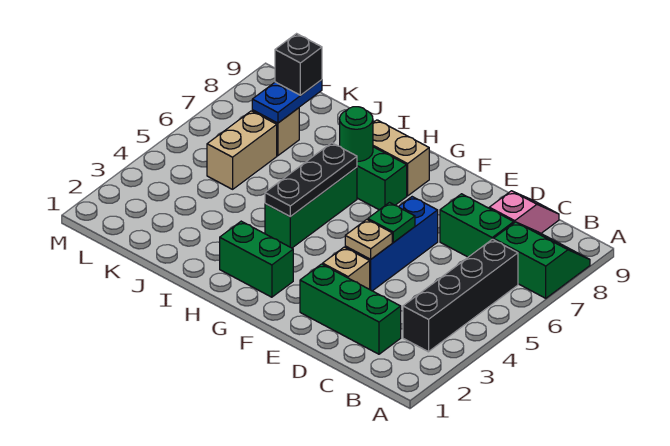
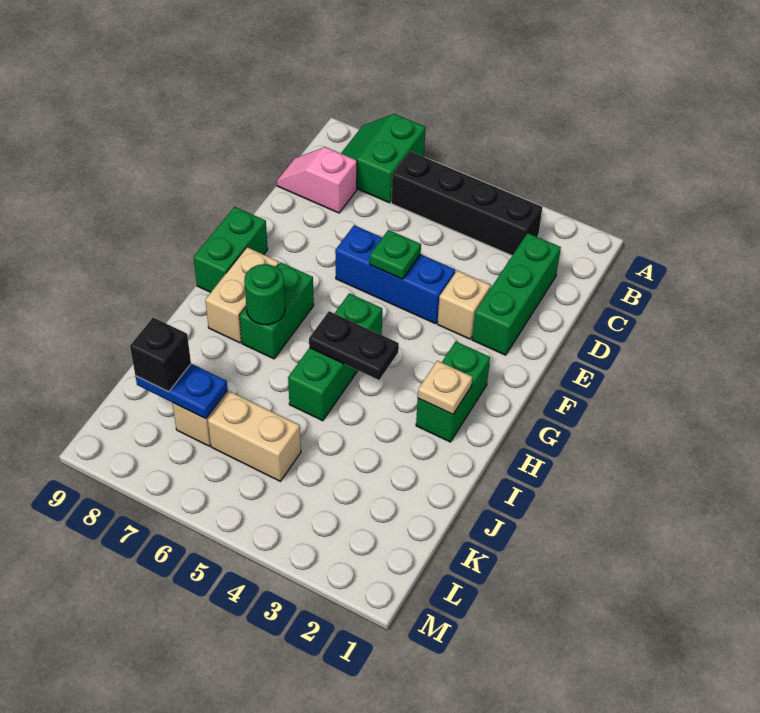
green brick C7:D7 level 1 -> green brick F9:G9 level 1
tan plate E4 level 2 -> tan plate H2 level 2
green brick H4:H6 level 1 -> green brick G5:I5 level 1
black plate H4:H6 level 2 -> black plate H4:H5 level 2

